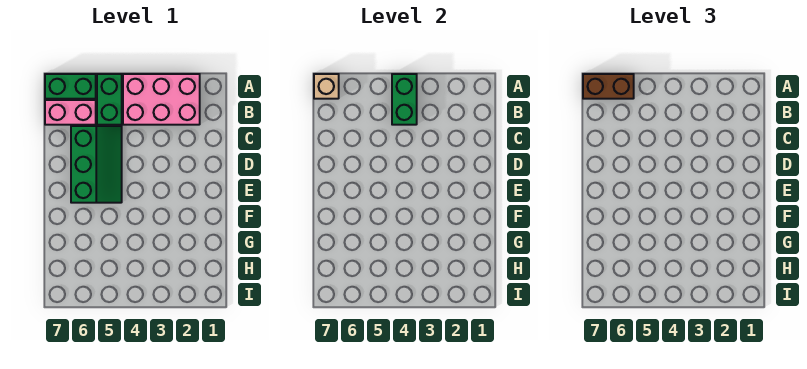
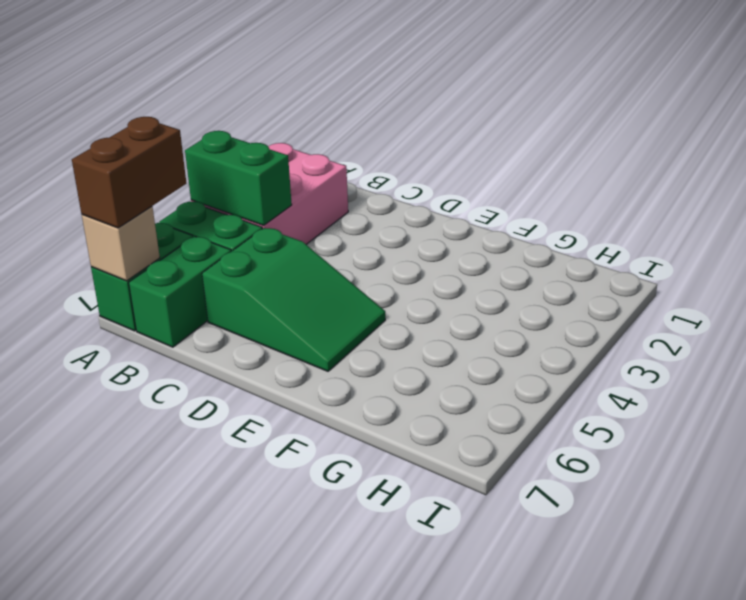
pink brick B6:B7 level 1 -> green brick B6:B7 level 1
green slope C5:E6 level 1 top 6 -> green slope C5:E6 level 1 top C

